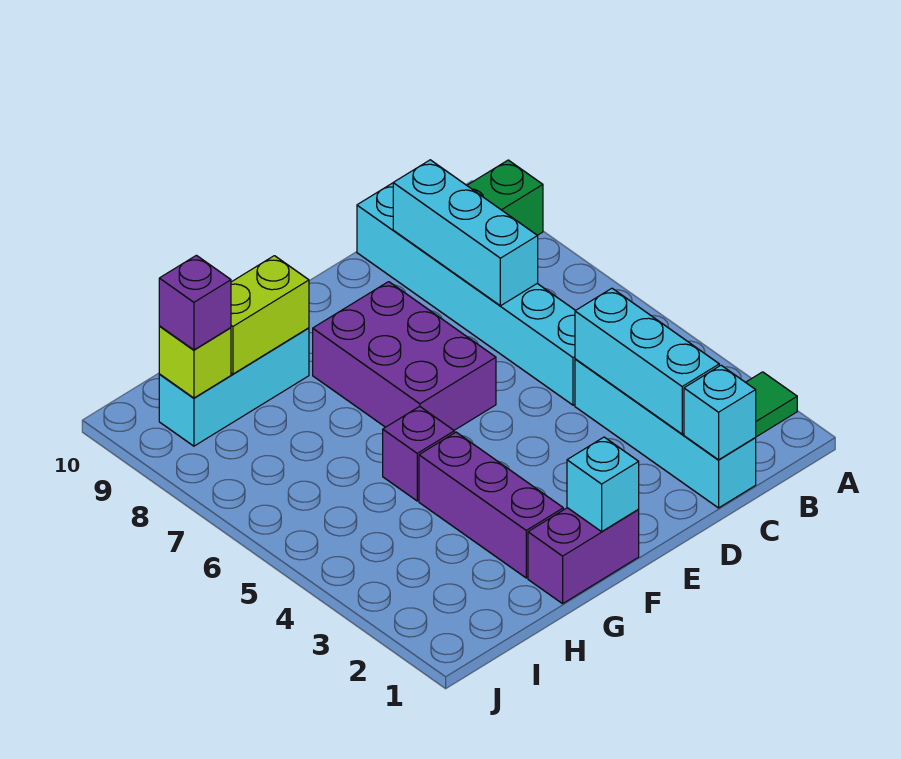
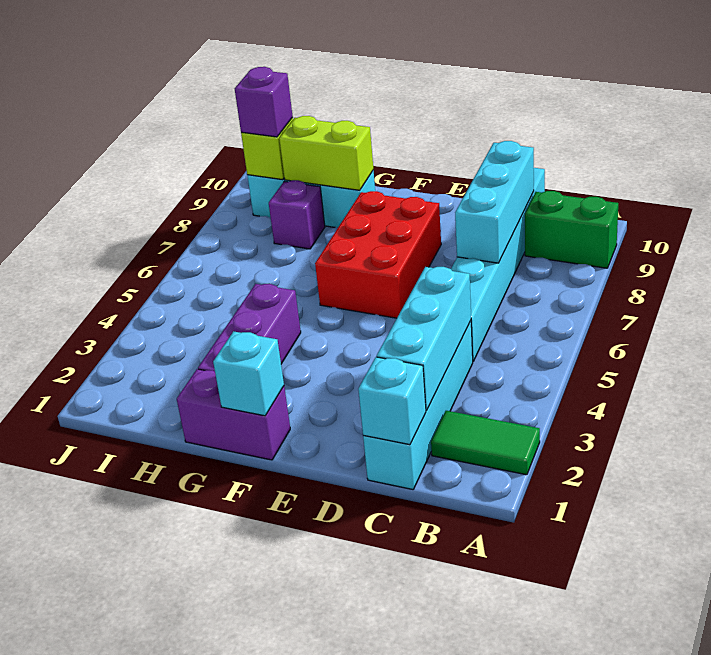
purple brick E6:F8 level 1 -> red brick E6:F8 level 1
purple brick G5 level 1 -> purple brick H8 level 1

